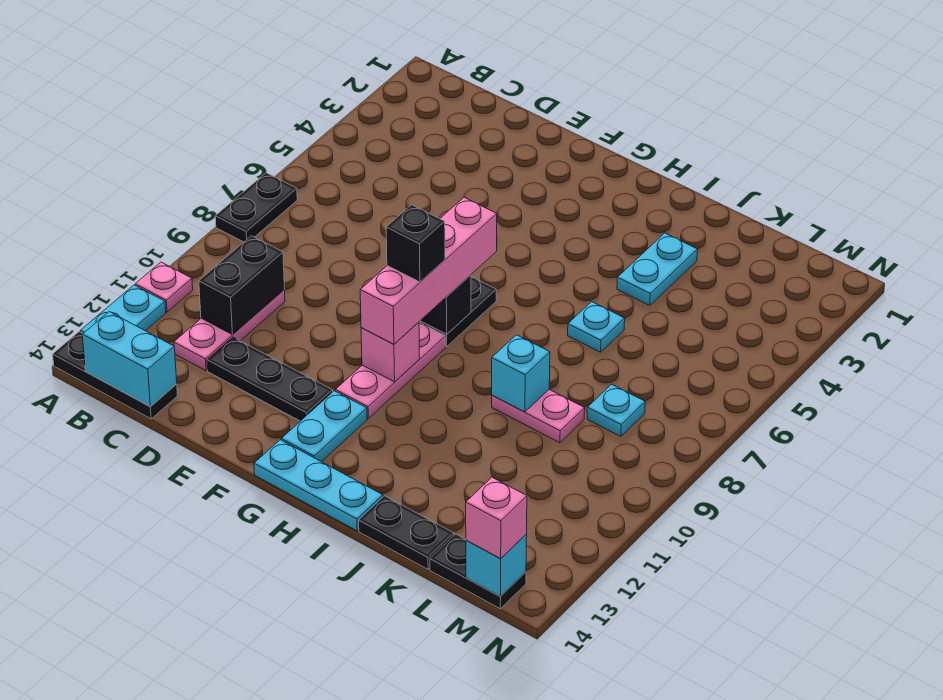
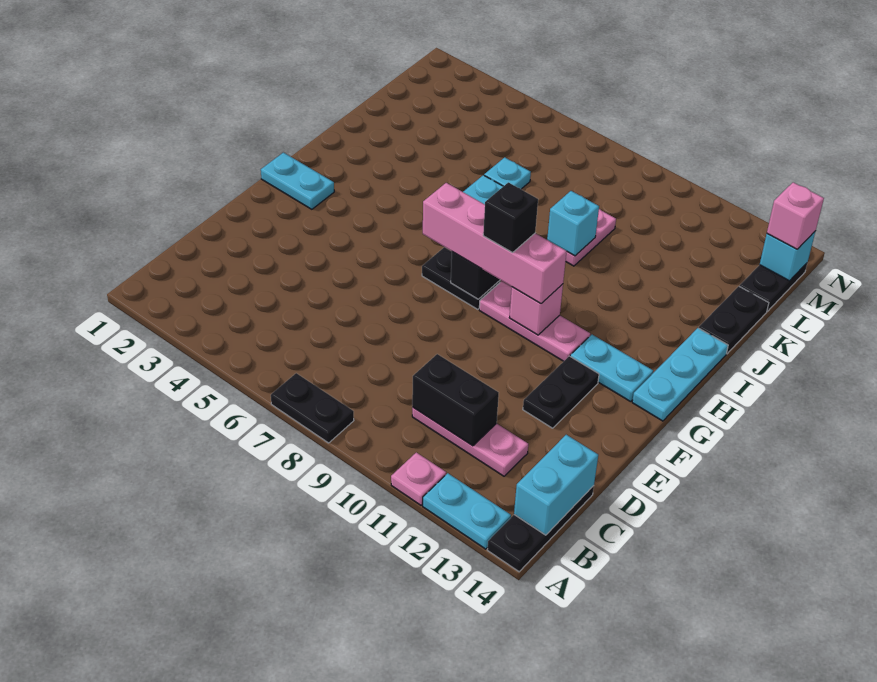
black plate D12:F12 level 1 -> black plate E12:F12 level 1
cyan plate J3:J4 level 1 -> cyan plate G1:G2 level 1
cyan plate L8 level 1 -> cyan plate K6 level 1

